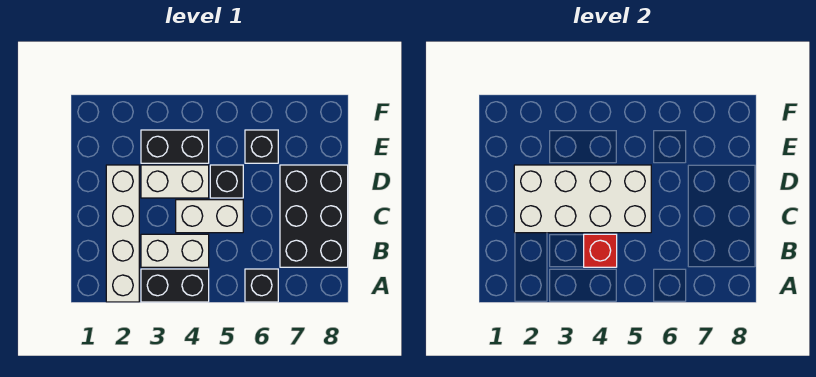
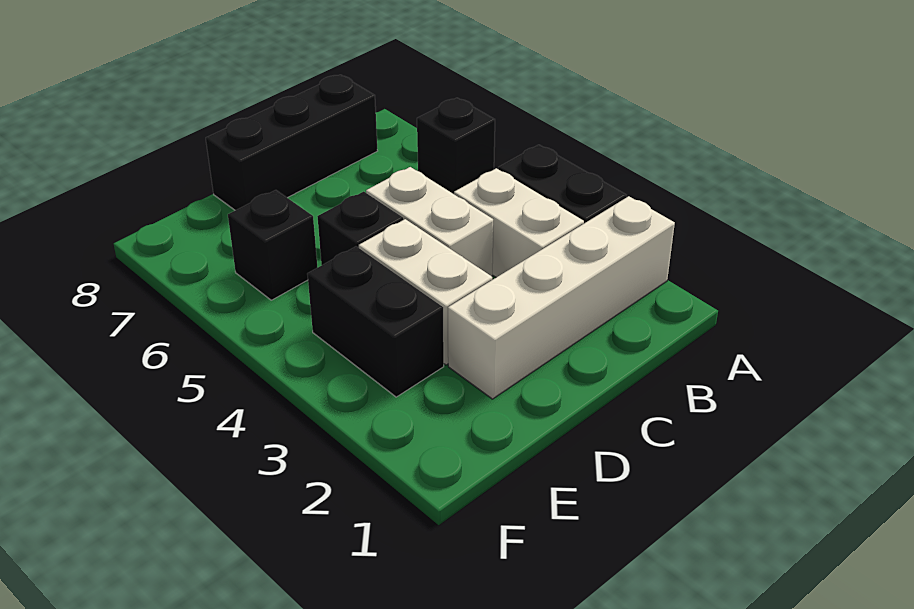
red brick B4 level 2 -> none
black brick B7:D8 level 1 -> black brick B8:D8 level 1
white brick C2:D5 level 2 -> none

